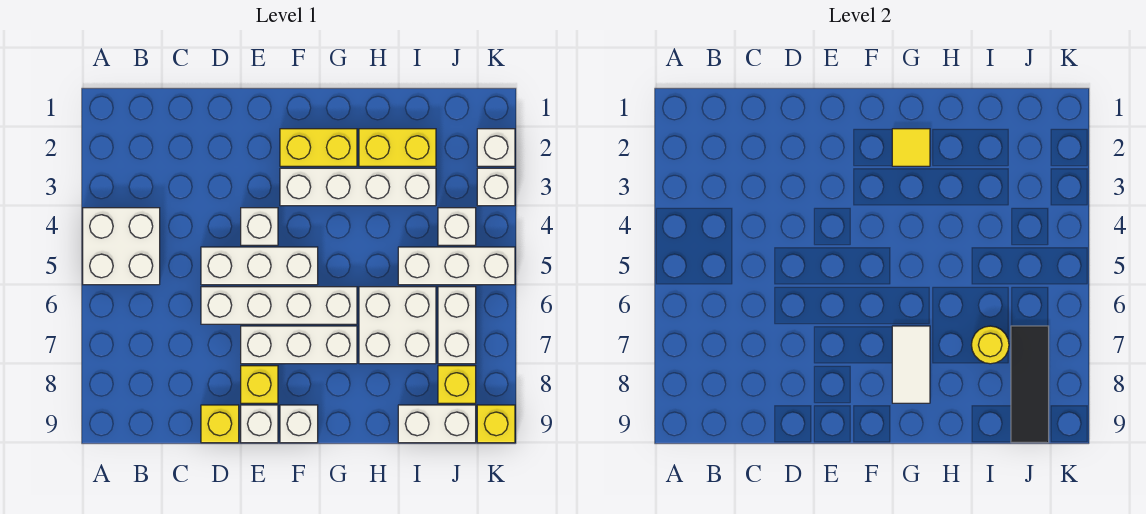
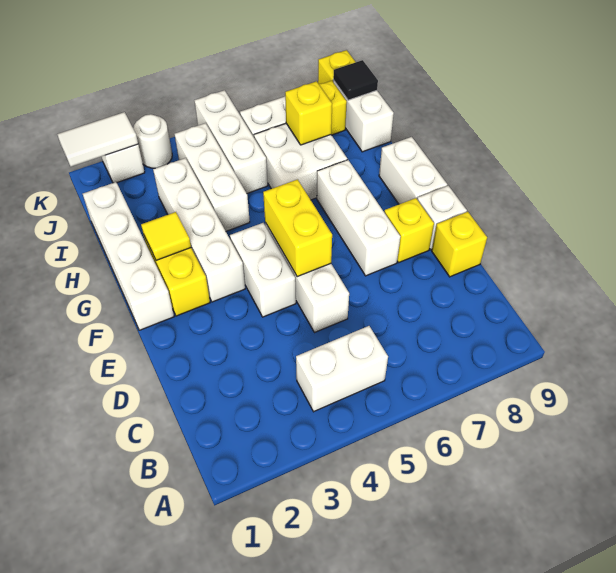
white brick A4:B5 level 1 -> white brick B4:B5 level 1
white brick D6:G6 level 1 -> white brick F1:I1 level 1
white brick E4 level 1 -> white brick E4:F4 level 1
white brick F9 level 1 -> white brick F9:G9 level 1
white tile G7:G8 level 2 -> white tile K1:K2 level 2
yellow brick H2:I2 level 1 -> yellow brick E5:F5 level 2
yellow round brick I7 level 2 -> yellow brick I7 level 2
white brick J4 level 1 -> white brick H4:J4 level 1
black tile J7:J9 level 2 -> black tile J9 level 2
white brick K3 level 1 -> white round brick K3 level 1

